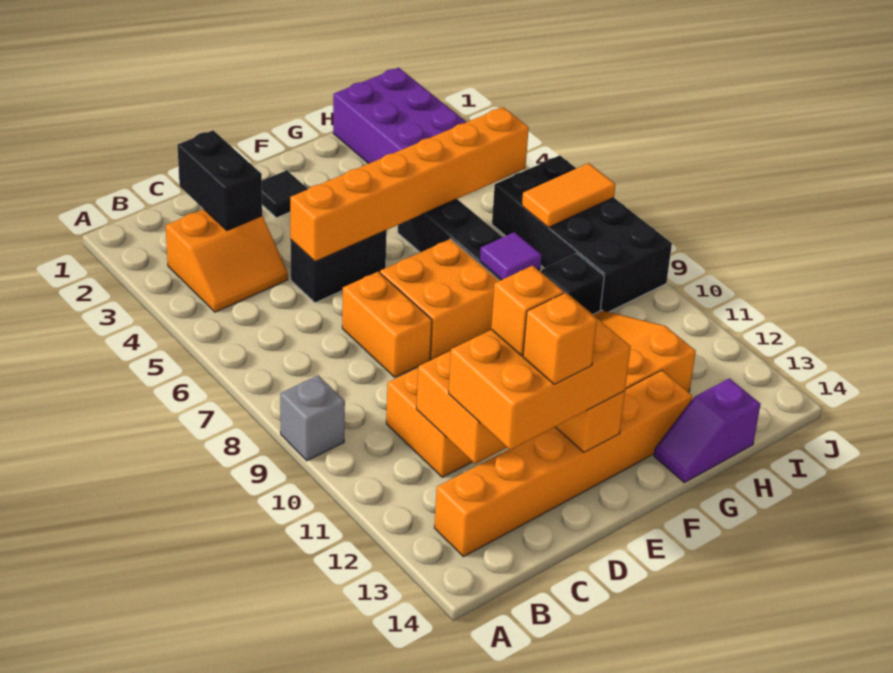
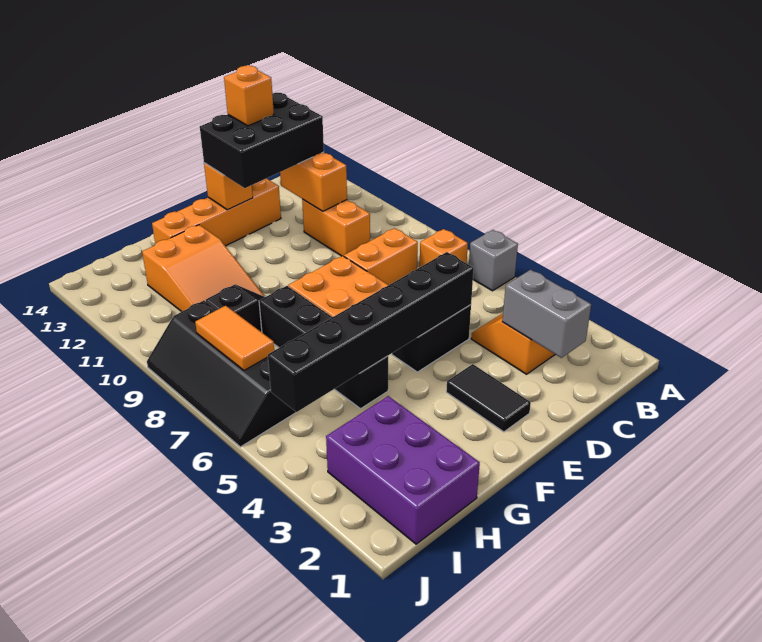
grey brick A9 level 1 -> grey brick A6 level 1
orange brick B13:G13 level 1 -> orange brick D13:G13 level 1
black brick C2:C3 level 2 -> grey brick C2:C3 level 2
orange brick C12:E13 level 3 -> black brick C12:E13 level 3
orange brick D5:I5 level 2 -> black brick D5:I5 level 2
orange brick D7:D8 level 1 -> orange brick C8:D8 level 1
orange brick D12 level 4 -> orange brick B7 level 1
black tile E2 level 1 -> black tile E2:E3 level 1
purple tile G8 level 2 -> none
purple slope G14:H14 level 1 top H -> none
black brick I6:J9 level 1 -> black slope I6:J9 level 1 top I
orange tile I7:J7 level 2 -> orange tile I7:I8 level 2

